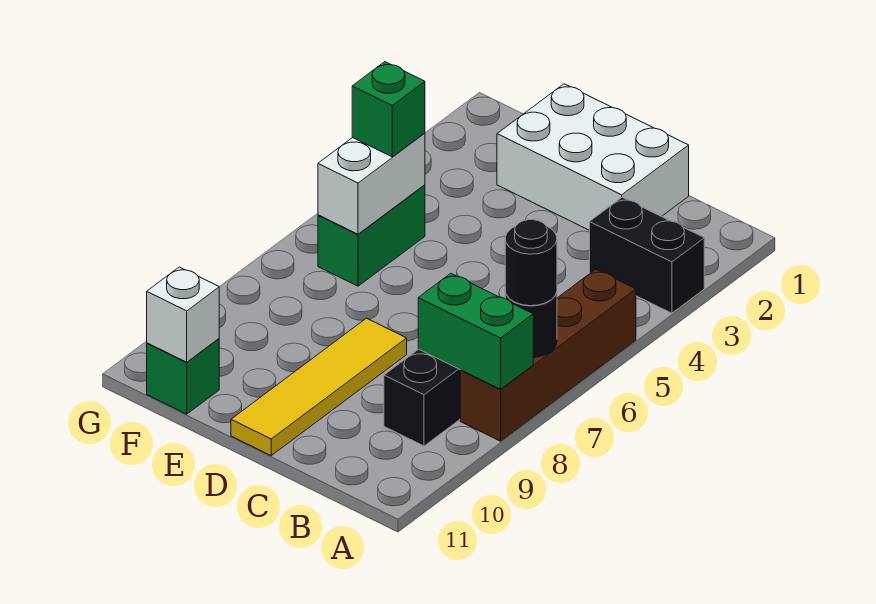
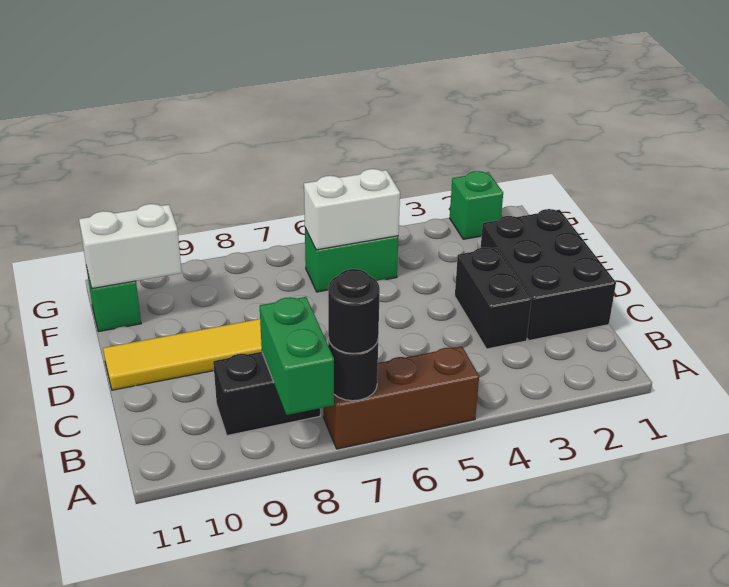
black brick A3:B3 level 1 -> black brick C3:D3 level 1
brown brick A5:A8 level 1 -> brown brick A5:A7 level 1
white brick C1:E2 level 1 -> black brick C1:E2 level 1
green brick F5 level 3 -> green brick G2 level 1
white brick F11 level 2 -> white brick F10:F11 level 2

